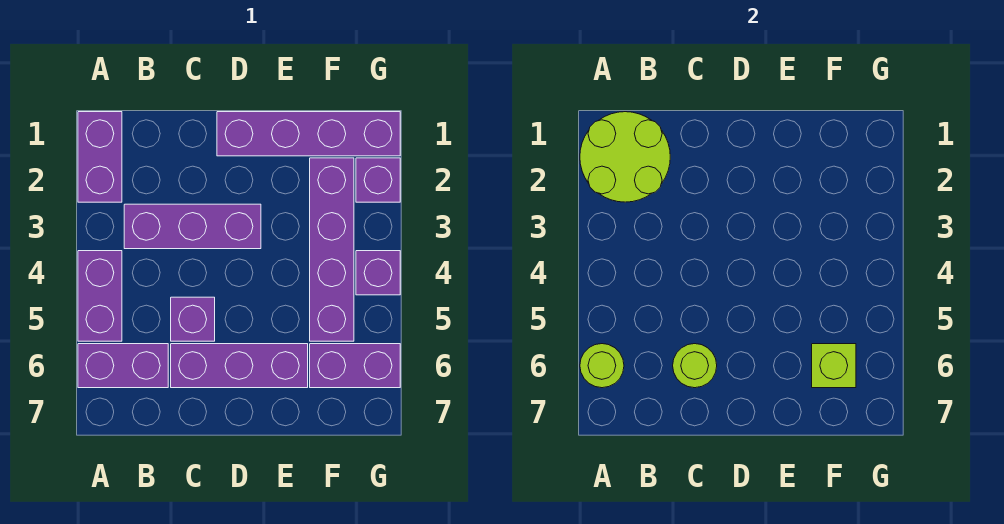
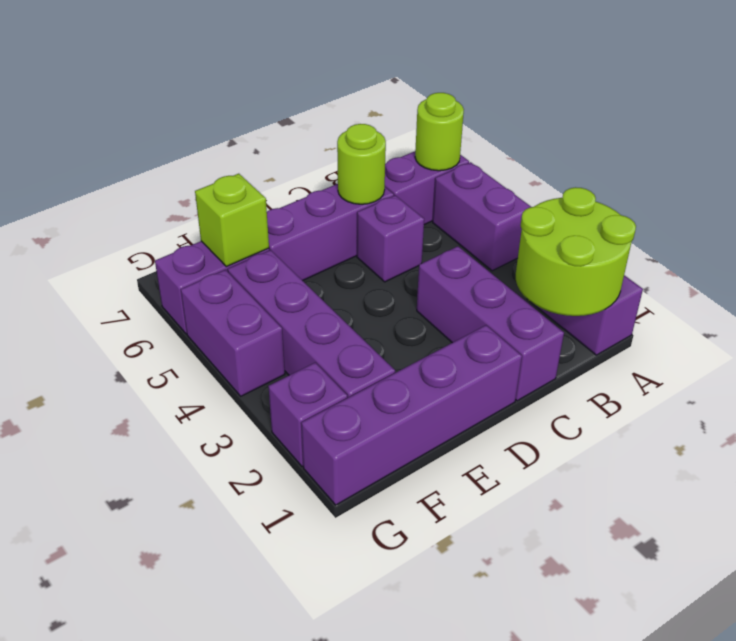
purple brick B3:D3 level 1 -> purple brick C1:C3 level 1
purple brick G4 level 1 -> purple brick G4:G5 level 1

